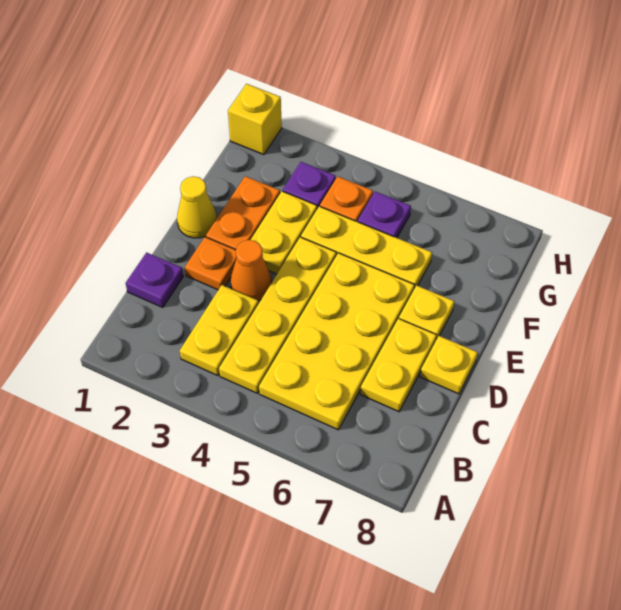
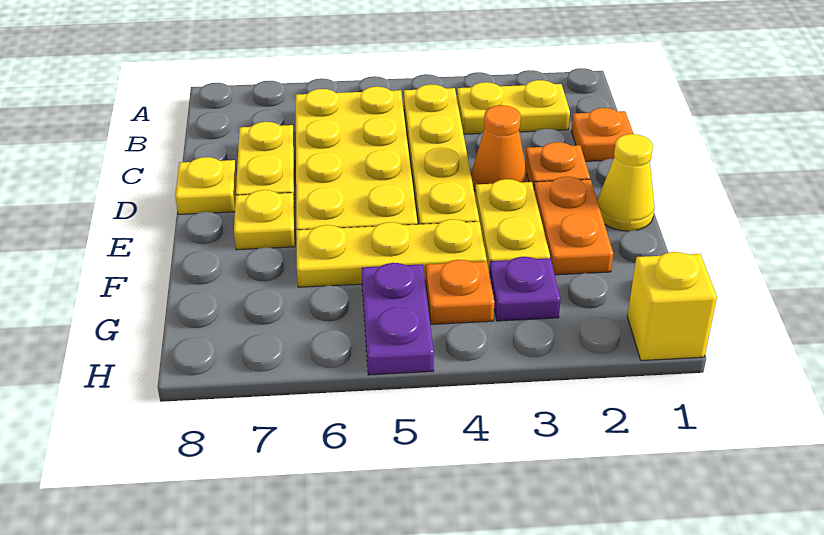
yellow plate B3:C3 level 1 -> yellow plate B2:B3 level 1
purple plate C1 level 1 -> orange plate C1 level 1
purple plate G5 level 1 -> purple plate G5:H5 level 1

